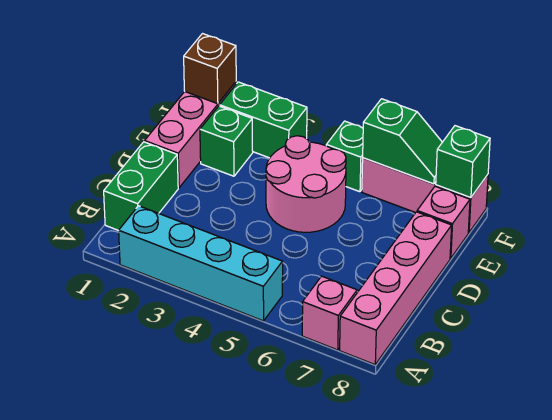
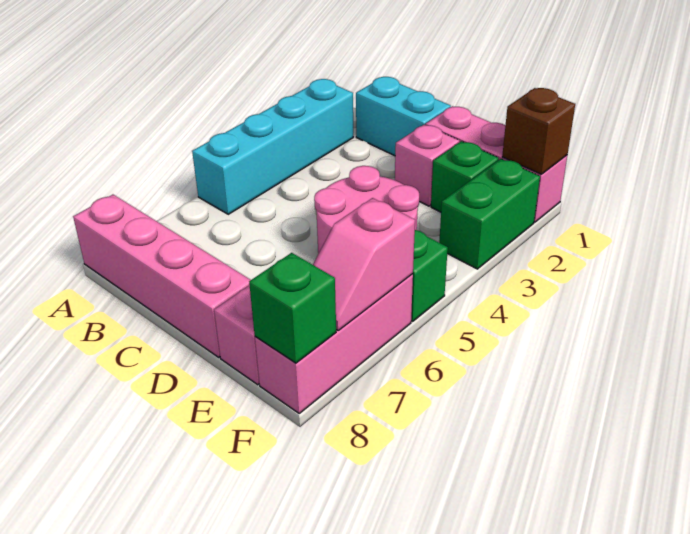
pink brick A7 level 1 -> pink brick D2 level 1
green brick B1:C1 level 1 -> cyan brick B1:C1 level 1
green slope F6:F7 level 2 top 6 -> pink slope F6:F7 level 2 top 6

